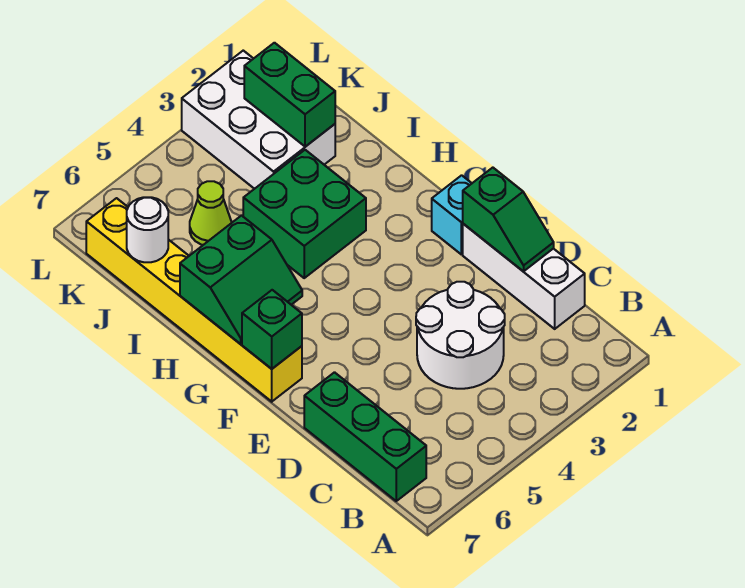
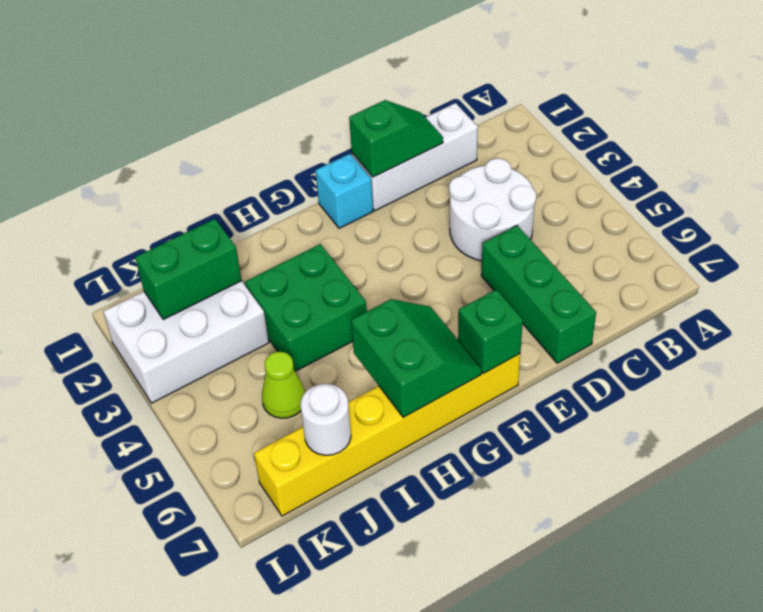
green brick B7:D7 level 1 -> green brick D5:D7 level 1

